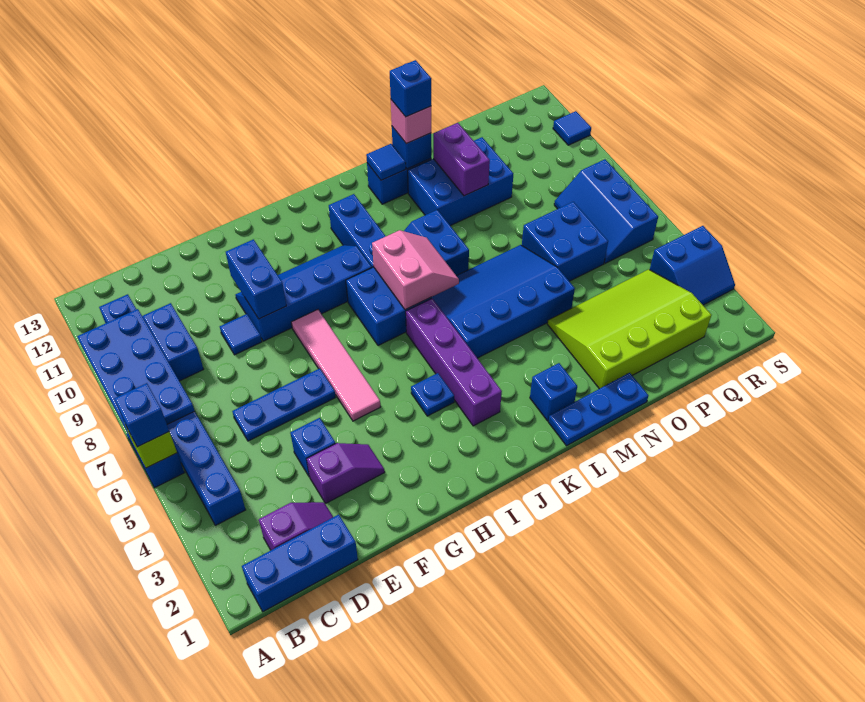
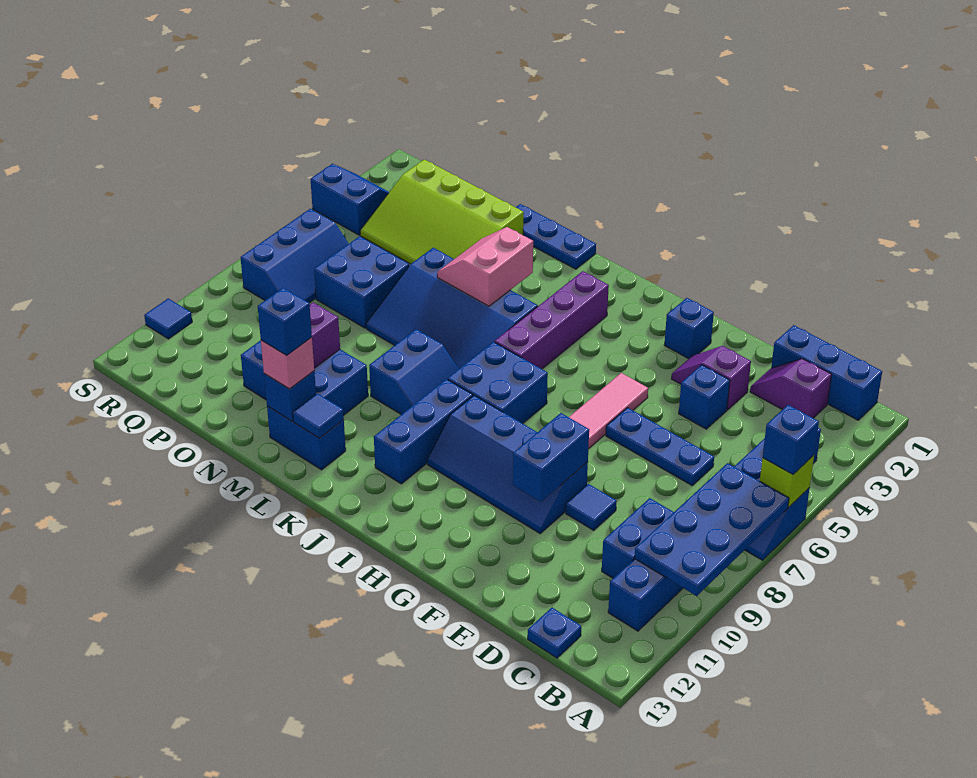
blue plate I4 level 1 -> blue plate C13 level 1
pink slope J7:K8 level 2 top J -> pink slope L4:M5 level 2 top L
blue brick L2 level 1 -> blue brick G2 level 1

